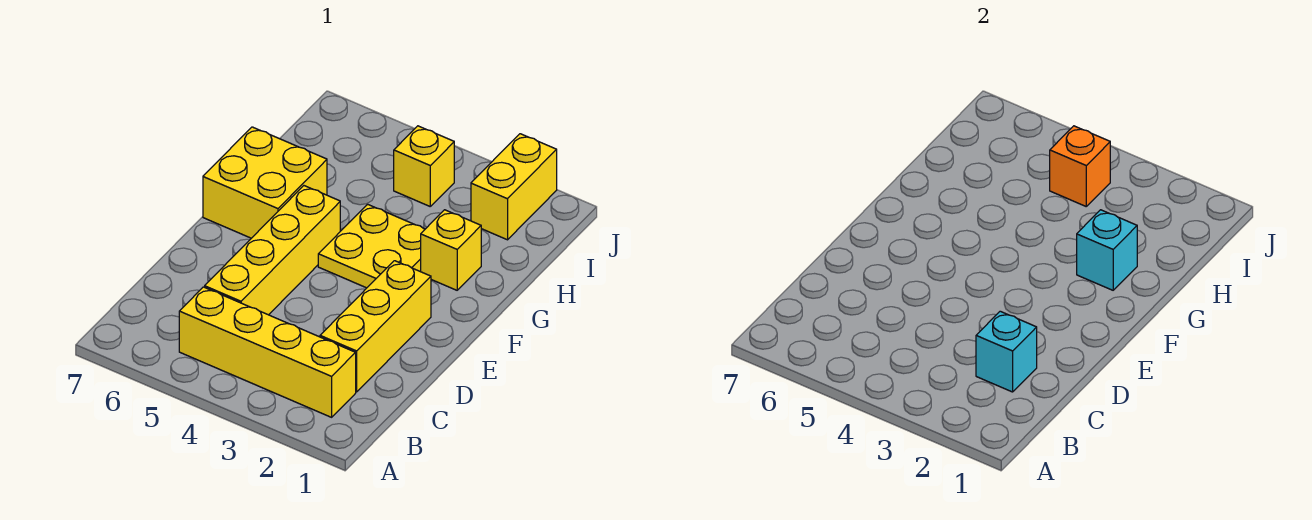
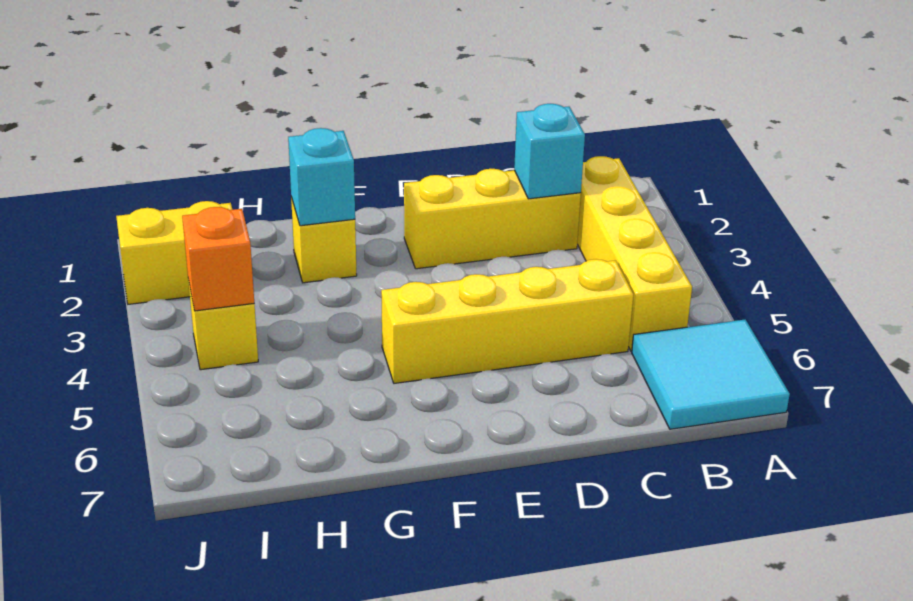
none -> cyan tile A6:B7 level 1
yellow plate F3:G4 level 1 -> none
yellow brick F6:G7 level 1 -> none

